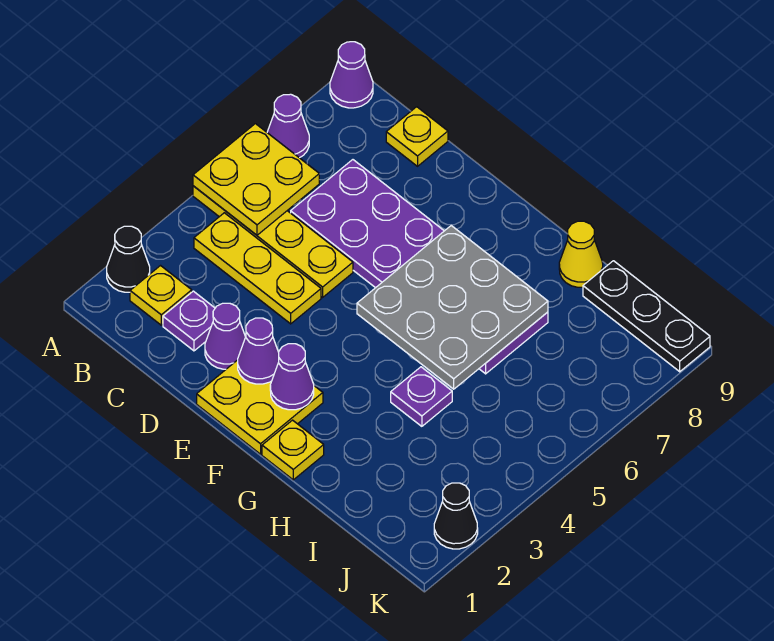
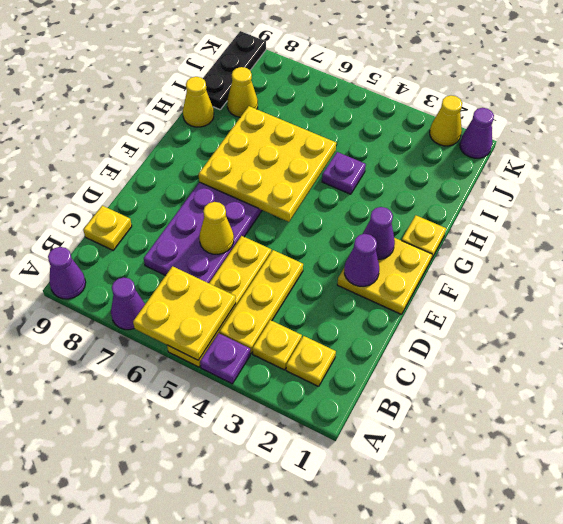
black cone A2 level 1 -> none
none -> yellow plate B3 level 1
purple plate C2 level 1 -> purple plate A4 level 1
purple cone D2 level 1 -> purple cone K1 level 1
none -> yellow cone D6 level 2
grey plate F5:H7 level 2 -> yellow plate F5:H7 level 2
none -> yellow cone I8 level 1
black cone K2 level 1 -> yellow cone K2 level 1

